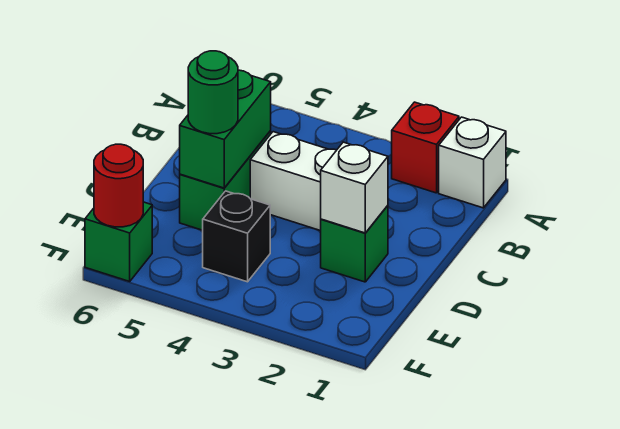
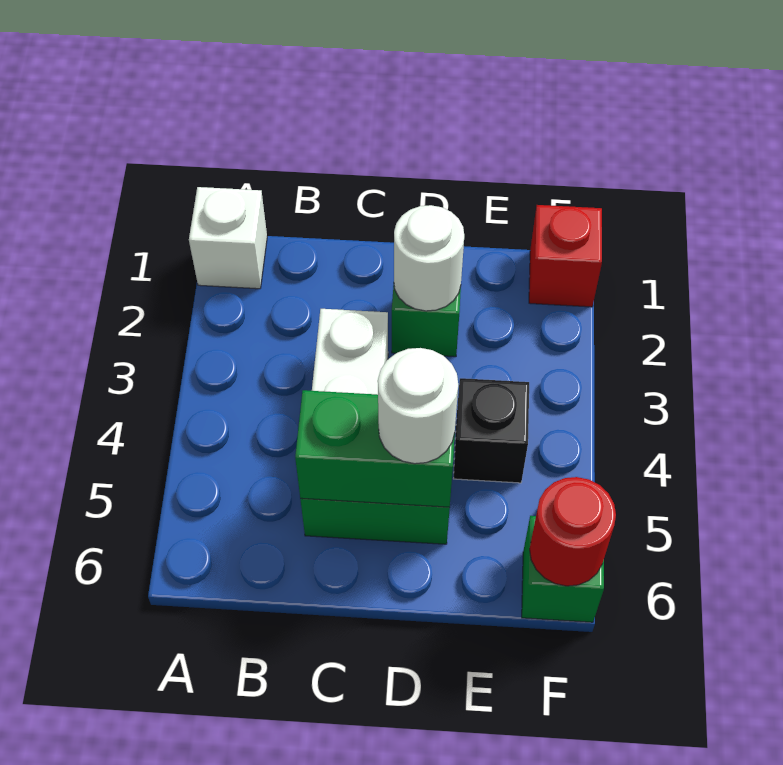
red brick A2 level 1 -> red brick F1 level 1
white brick D2 level 2 -> white round brick D2 level 2
green round brick D5 level 3 -> white round brick D5 level 3

